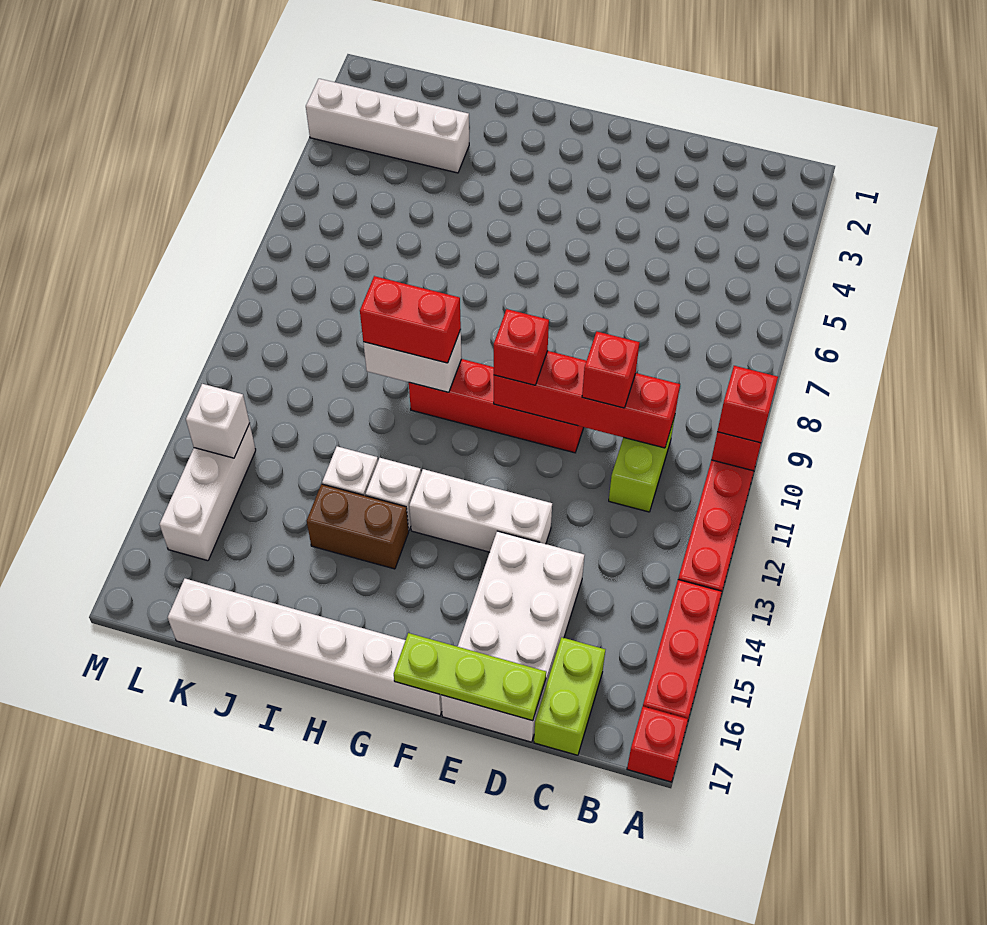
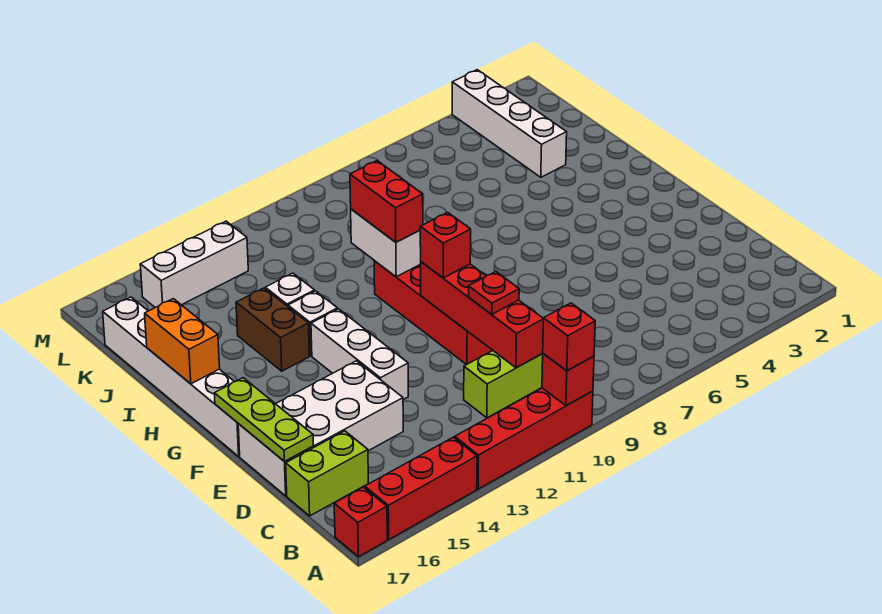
red brick D10 level 3 -> red plate D10 level 3
none -> orange brick H17:I17 level 2
white brick L13 level 2 -> none

